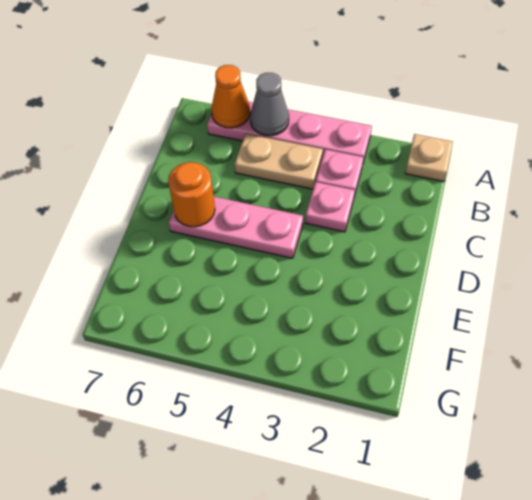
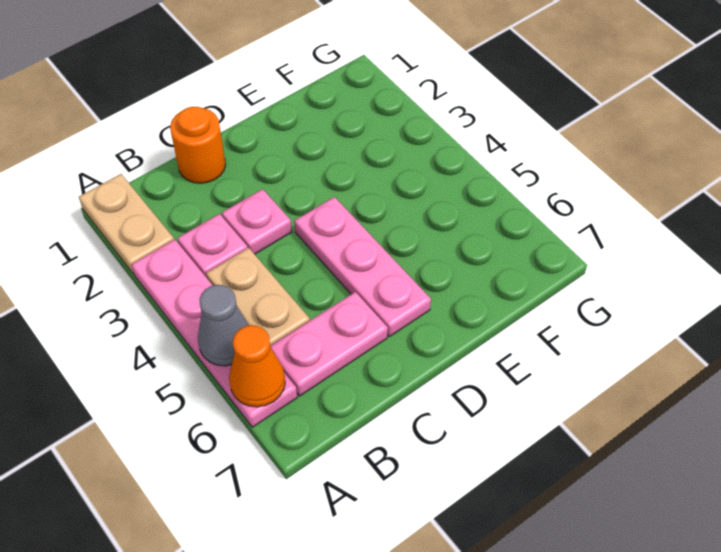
tan plate A1 level 1 -> tan plate A1:A2 level 1
none -> pink plate B6:C6 level 1
orange round brick D6 level 2 -> orange round brick C1 level 1

